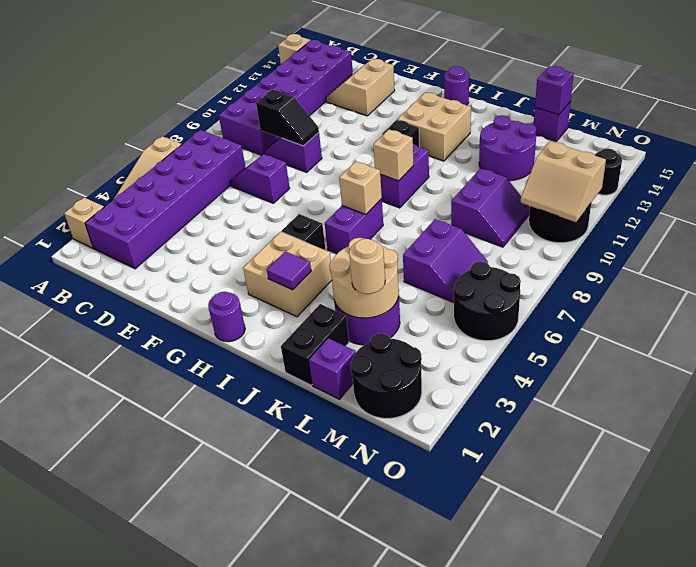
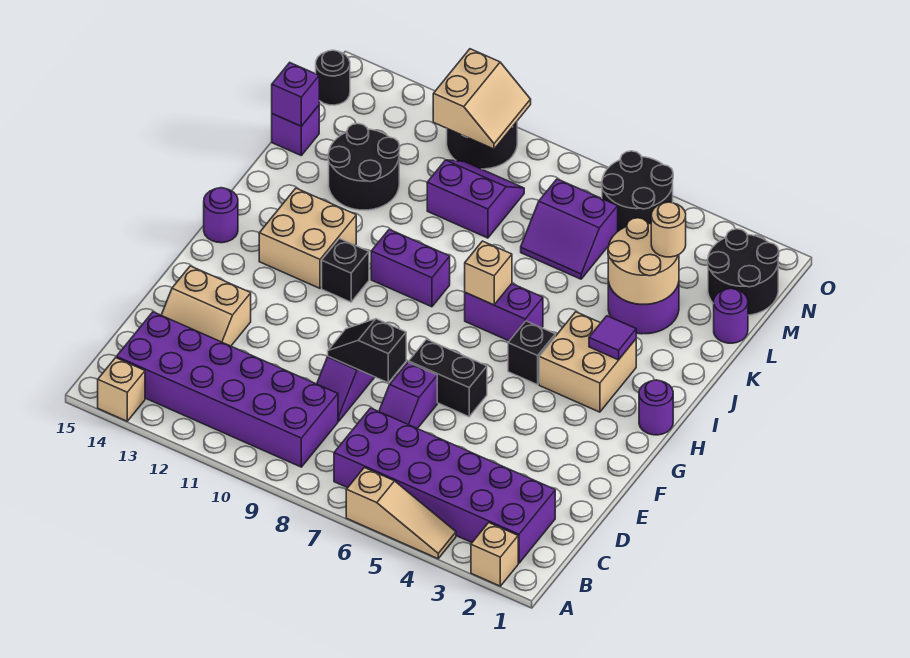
black slope D9:E9 level 2 top D -> black slope E8:E9 level 2 top 8
tan brick I9 level 2 -> none
black brick K1:K2 level 1 -> black brick F6:F7 level 1
purple round brick K12:L13 level 1 -> black round brick K12:L13 level 1
purple brick L1 level 1 -> purple round brick L1 level 1
purple slope L6:M7 level 1 top L -> purple slope L6:M7 level 1 top M
black round brick O13 level 1 -> black round brick N15 level 1

